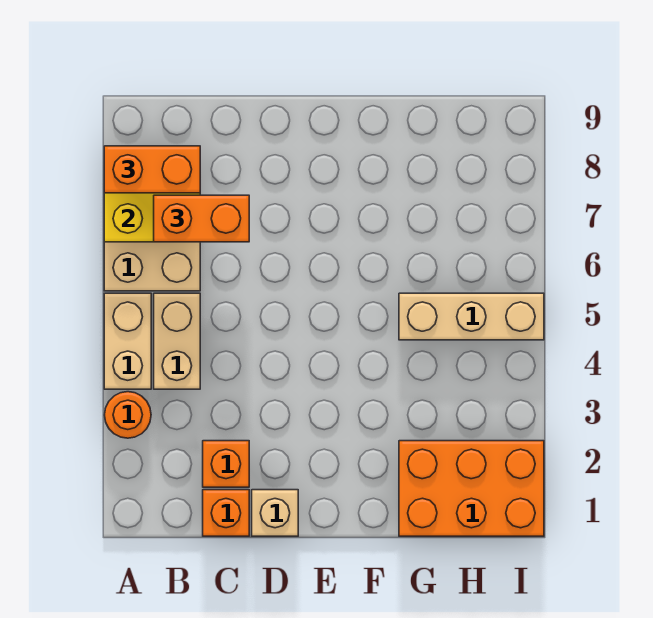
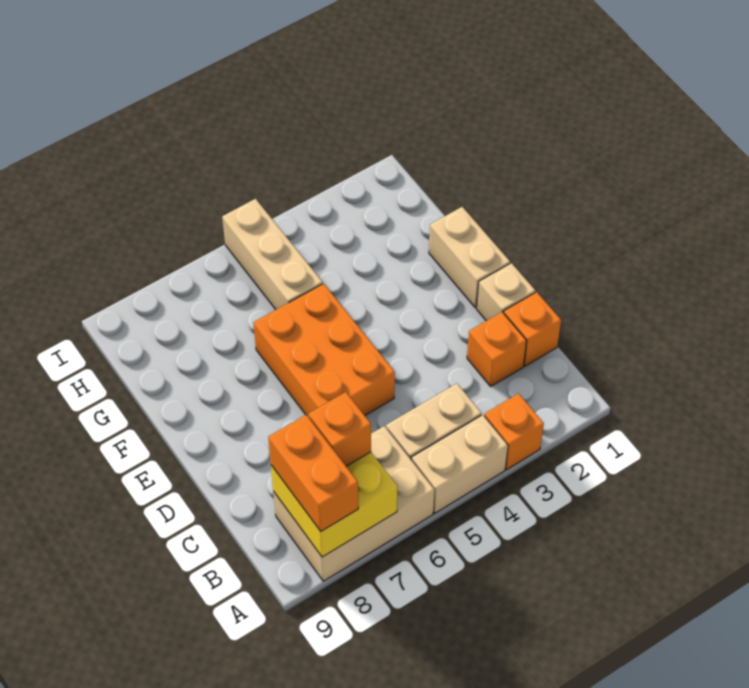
orange round brick A3 level 1 -> orange brick A3 level 1
orange brick B7:C7 level 3 -> orange brick B7 level 3
none -> tan brick E1:F1 level 1
orange brick G1:I2 level 1 -> orange brick D5:F6 level 1

